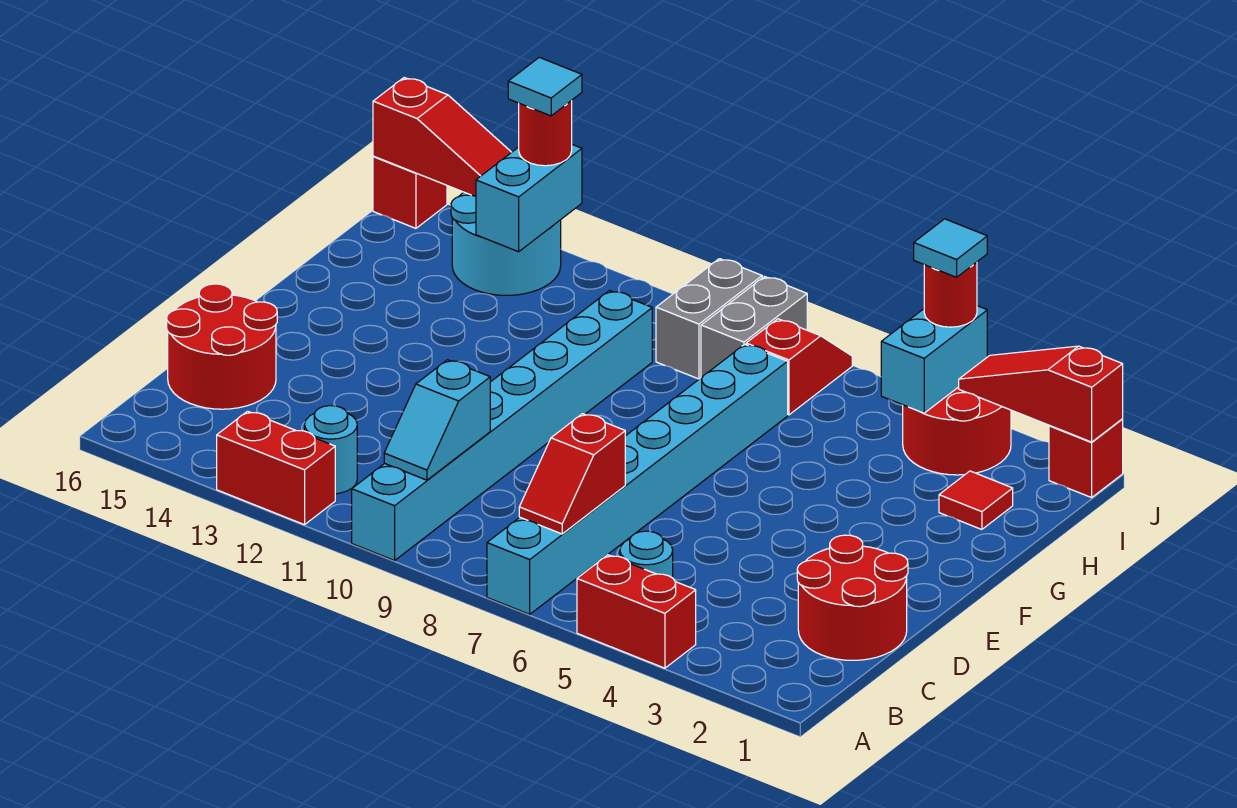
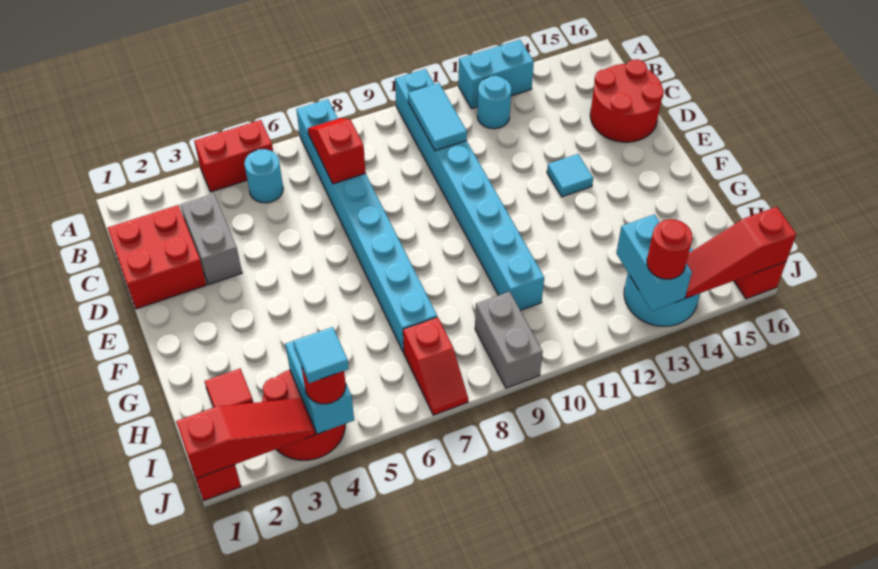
red brick A12:A13 level 1 -> cyan brick A12:A13 level 1
cyan slope B10:C10 level 2 top C -> cyan tile B10:C10 level 2
red round brick C1:D2 level 1 -> red brick C1:D2 level 1
grey brick I8:J8 level 1 -> grey brick C3:D3 level 1
cyan tile J13 level 4 -> cyan tile E13 level 1

